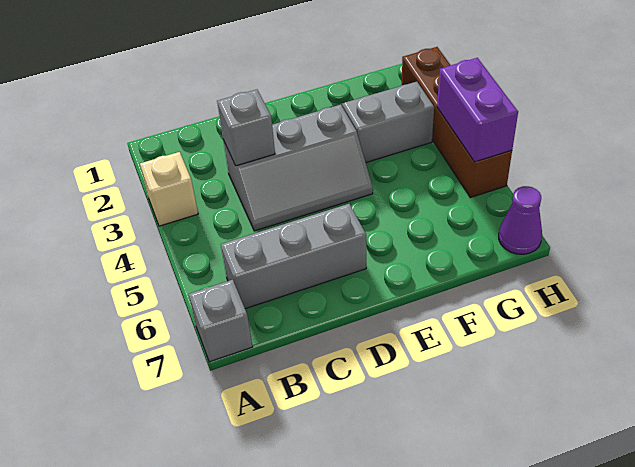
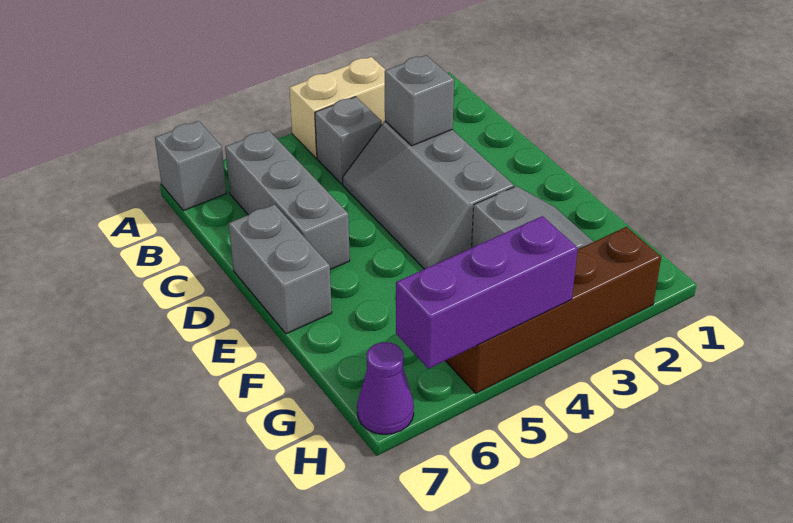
tan brick A3 level 1 -> tan brick A3:A4 level 1
none -> grey brick B4 level 1
none -> grey brick D7:E7 level 1
purple brick H4:H5 level 2 -> purple brick H4:H6 level 2

